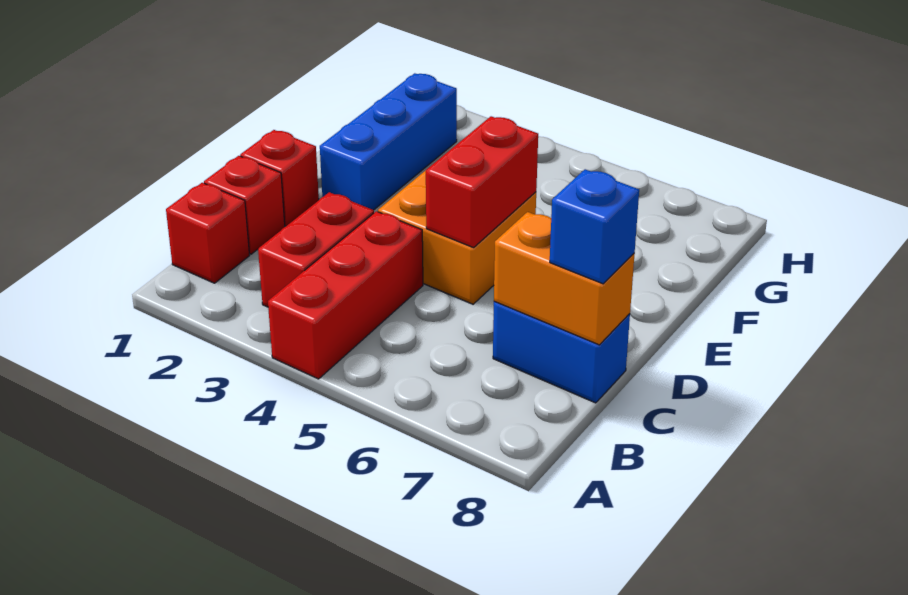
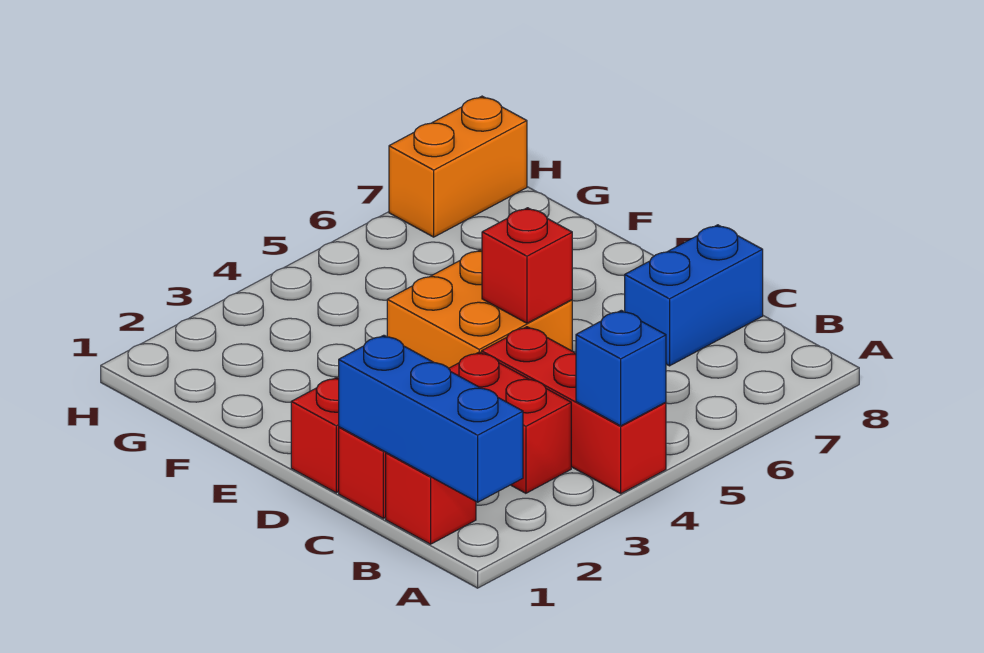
orange brick C7:C8 level 2 -> orange brick H7:H8 level 1
blue brick C8 level 3 -> blue brick A4 level 2
red brick D5:E5 level 2 -> red brick D5 level 2
blue brick E2:G2 level 1 -> blue brick A1:C1 level 2

